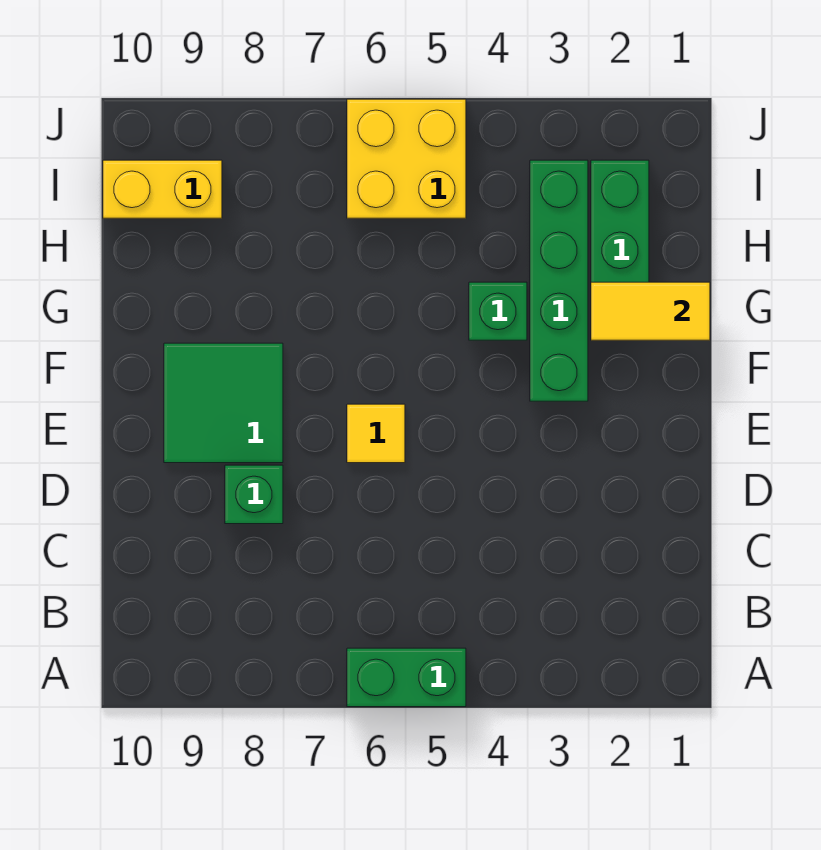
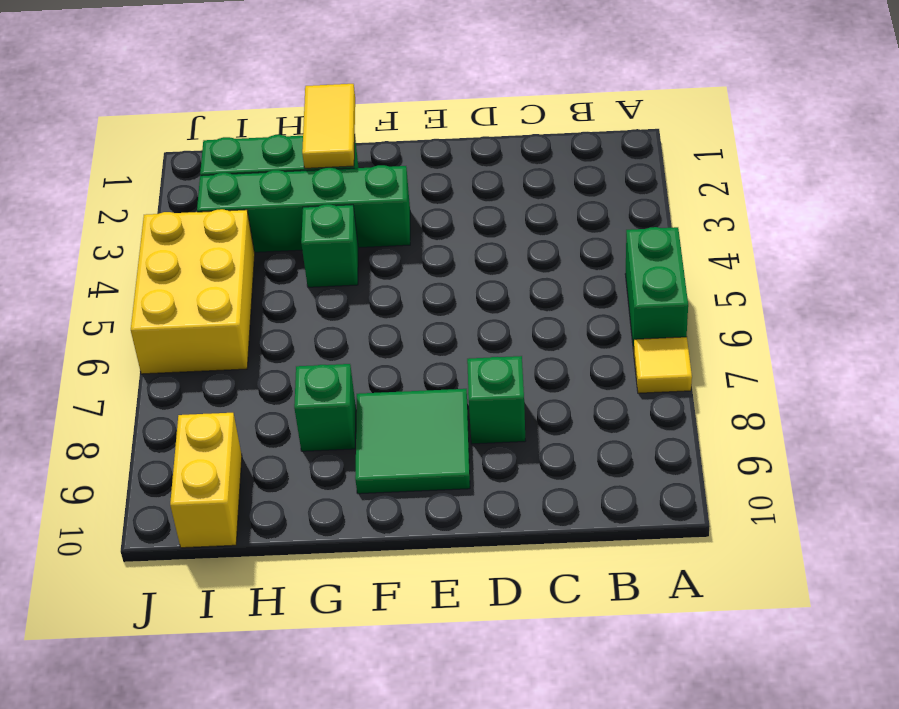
yellow tile E6 level 1 -> yellow tile A7 level 1
none -> green brick G8 level 1
yellow brick I5:J6 level 1 -> yellow brick I4:J6 level 1

